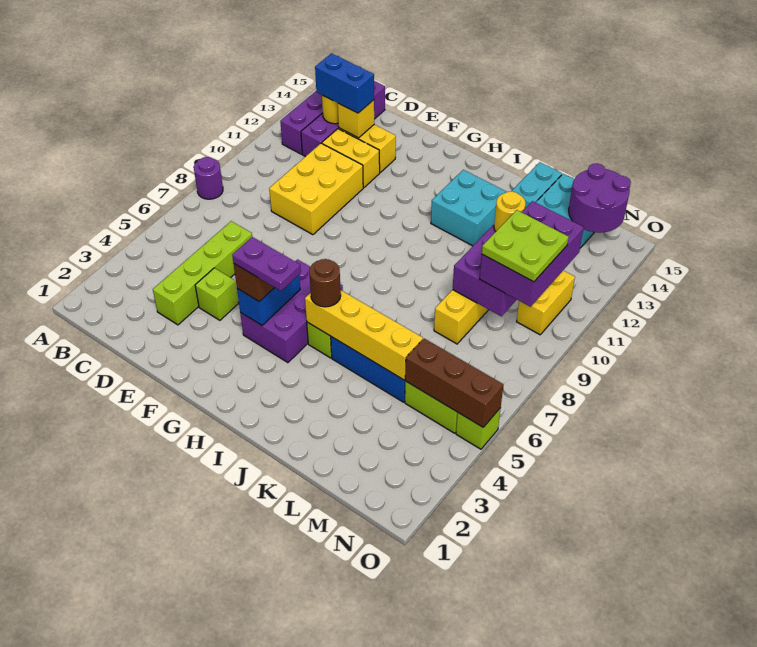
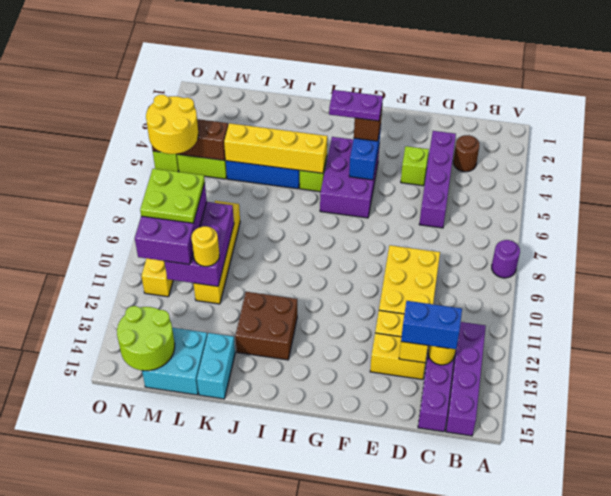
lime brick D3:D6 level 1 -> purple brick D3:D6 level 1
brown round brick I5 level 3 -> brown round brick C3 level 1
cyan brick I12:J13 level 1 -> brown brick I12:J13 level 1
purple round brick M14:N15 level 2 -> lime round brick M14:N15 level 2
none -> yellow round brick N5:O6 level 3

